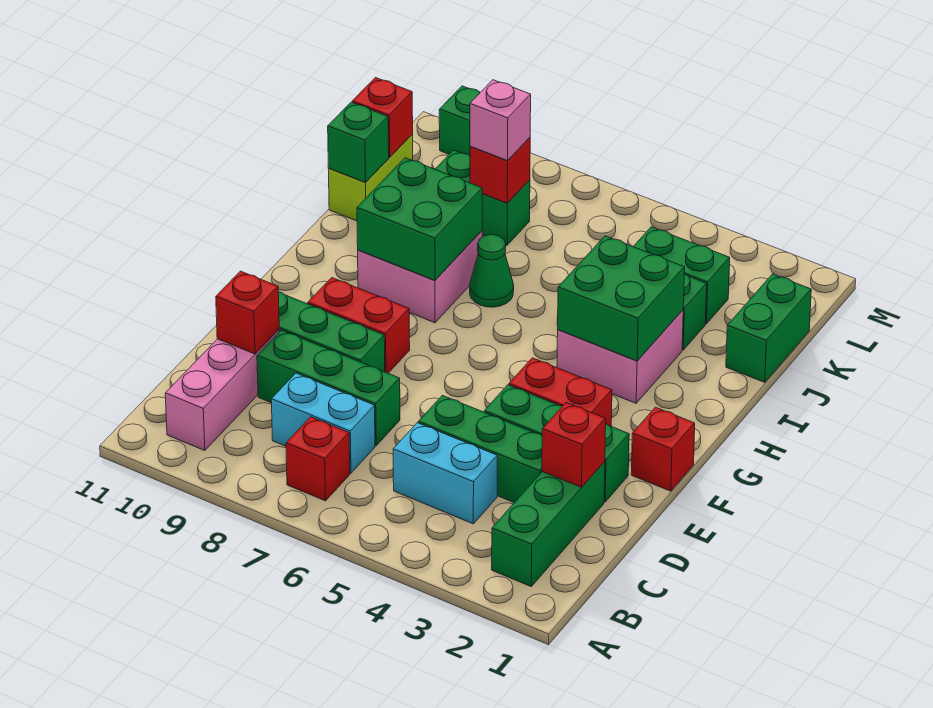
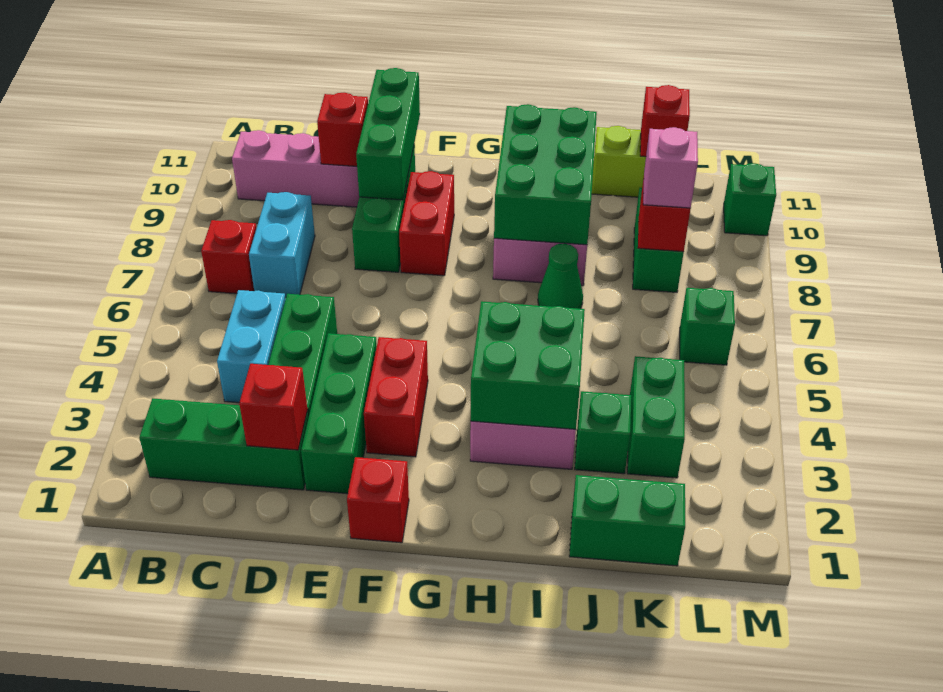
green brick D7:D9 level 1 -> green brick E9:E11 level 2
green brick H8:I9 level 2 -> green brick H8:I10 level 2
green brick J11 level 2 -> green brick L6 level 1

